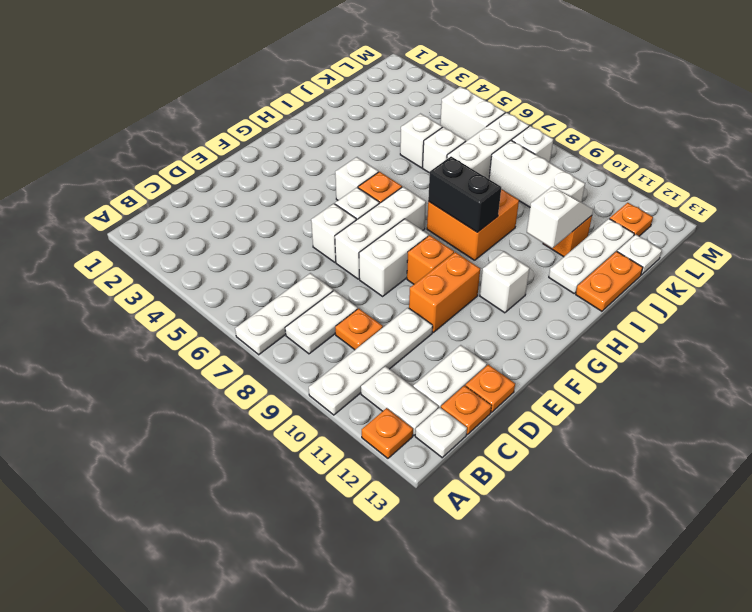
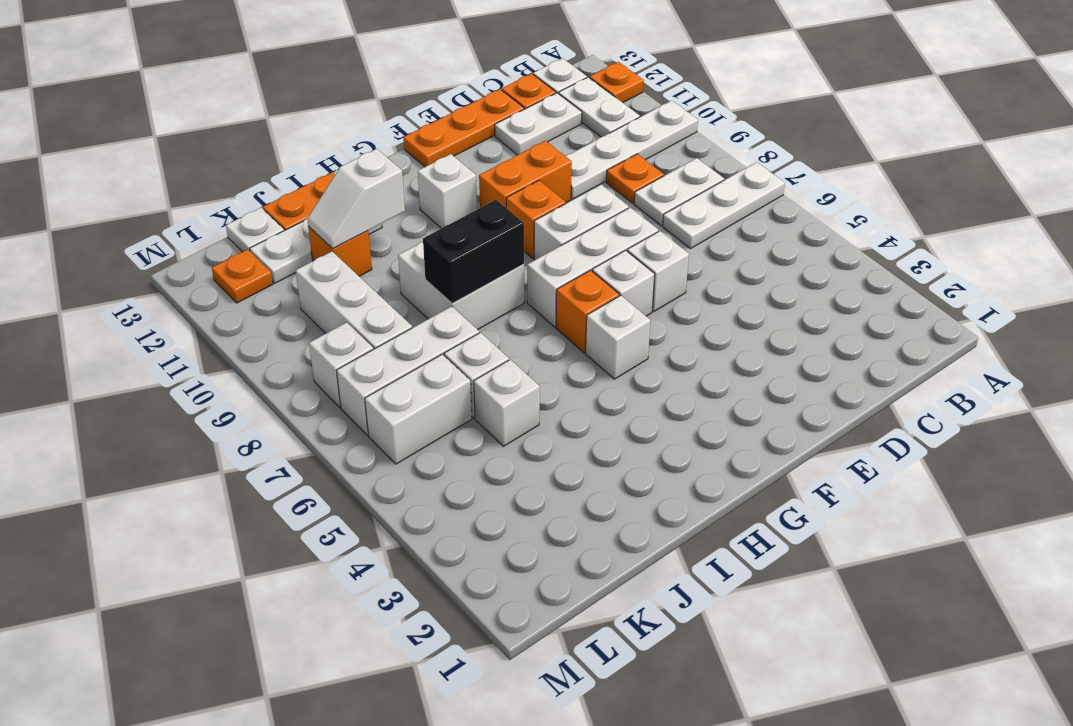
orange plate D13 level 1 -> orange plate D13:F13 level 1
orange brick H8:I9 level 1 -> white brick H8:I9 level 1
black brick H8:H9 level 2 -> black brick H8:I8 level 2
white brick L5:L6 level 1 -> white brick K6:L6 level 1

